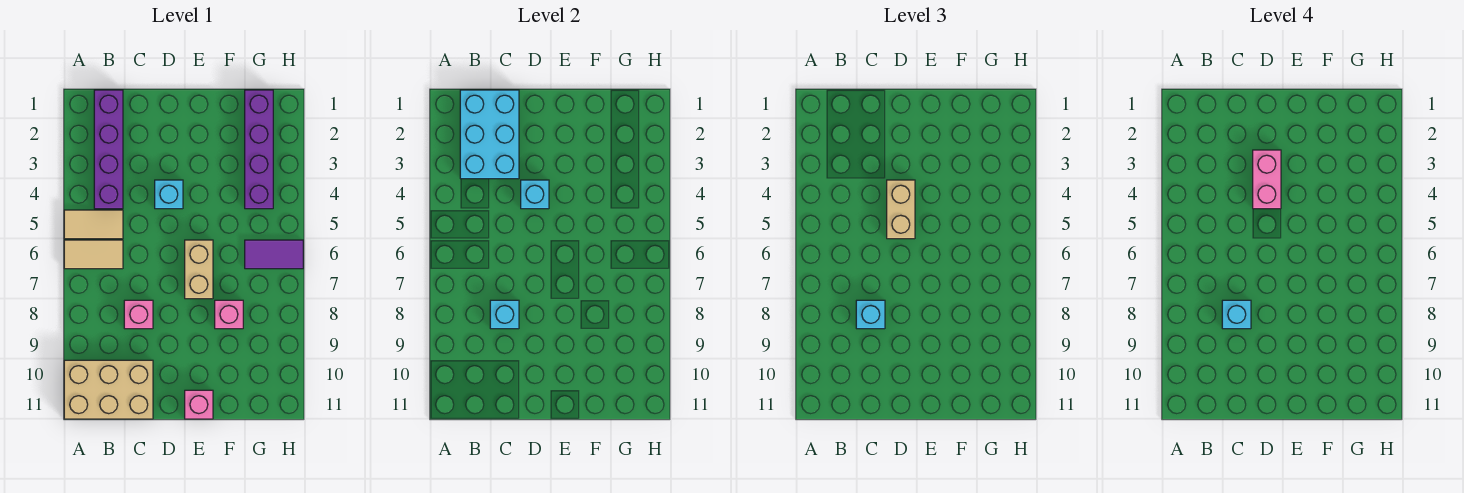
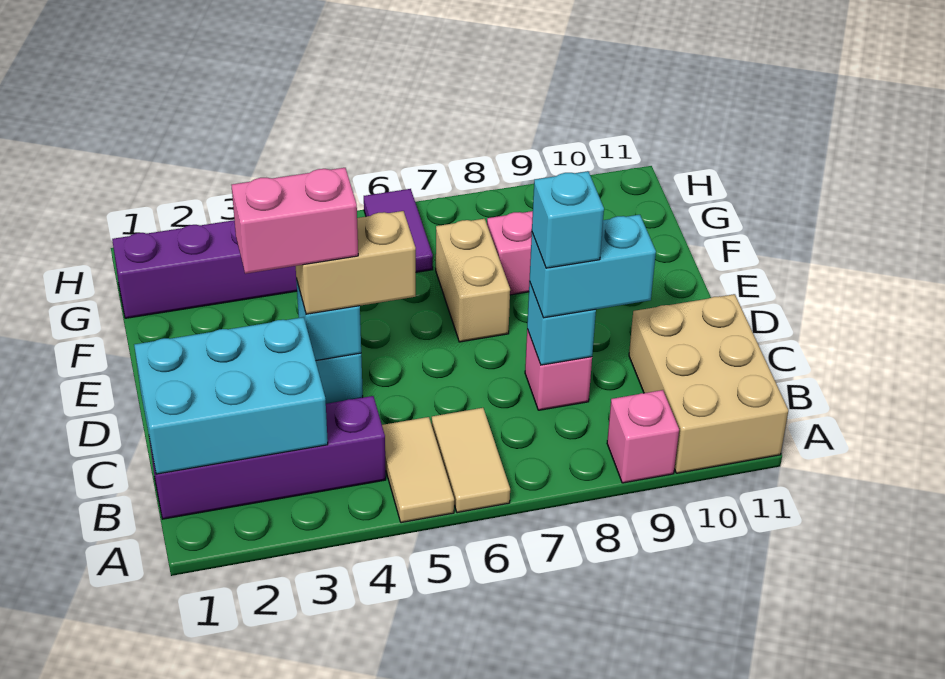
cyan brick C8 level 3 -> cyan brick C8:C9 level 3
tan brick E6:E7 level 1 -> tan brick E7:F7 level 1
pink brick E11 level 1 -> pink brick A9 level 1

